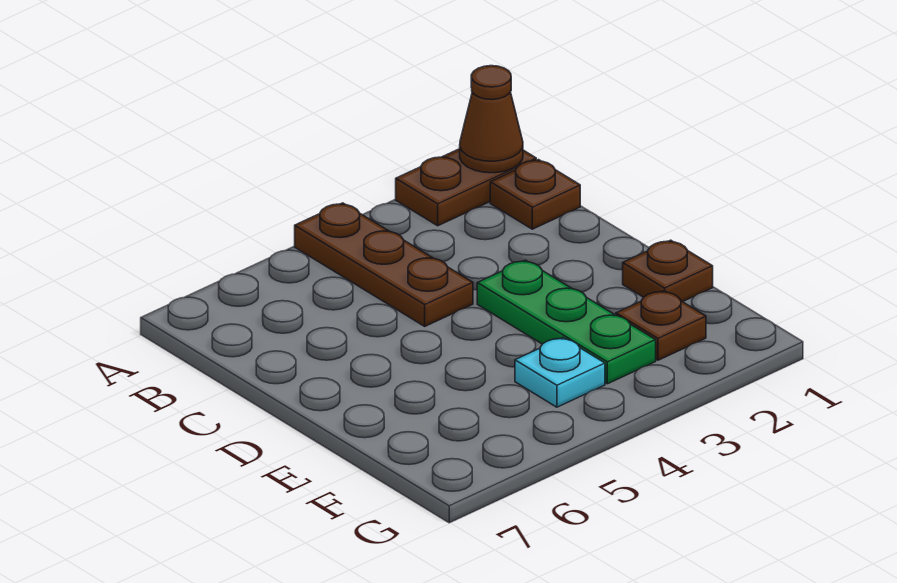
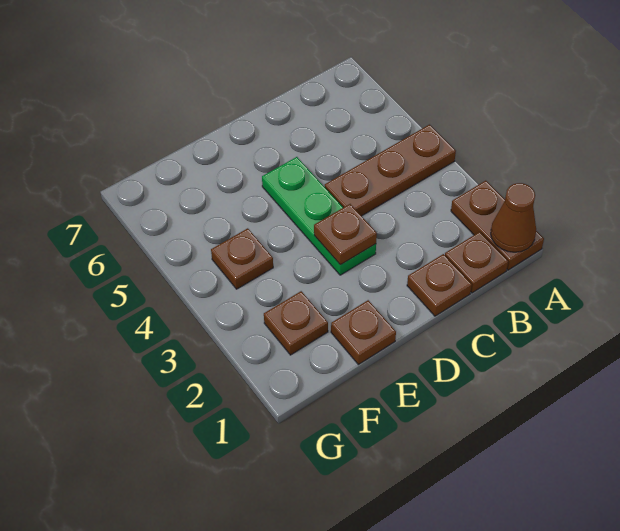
none -> brown plate C1 level 1
green plate D3:F3 level 1 -> green plate D3:D5 level 1
none -> brown plate D3 level 2
cyan plate F4 level 1 -> brown plate F4 level 1

